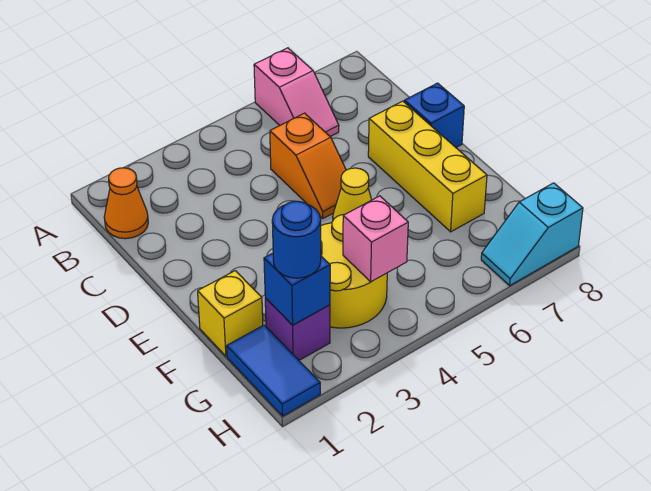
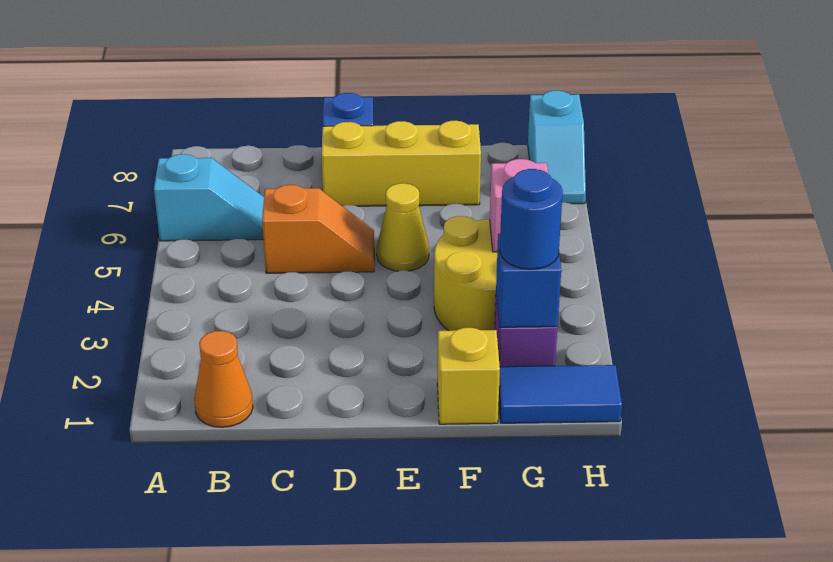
pink slope A6:B6 level 1 top A -> cyan slope A6:B6 level 1 top A

